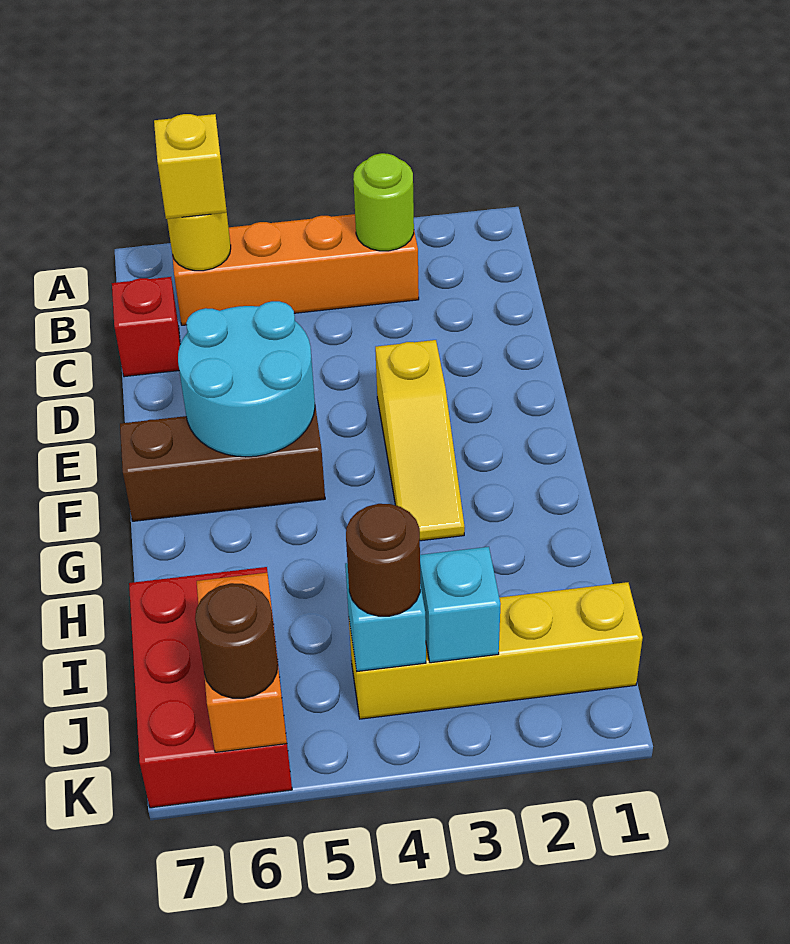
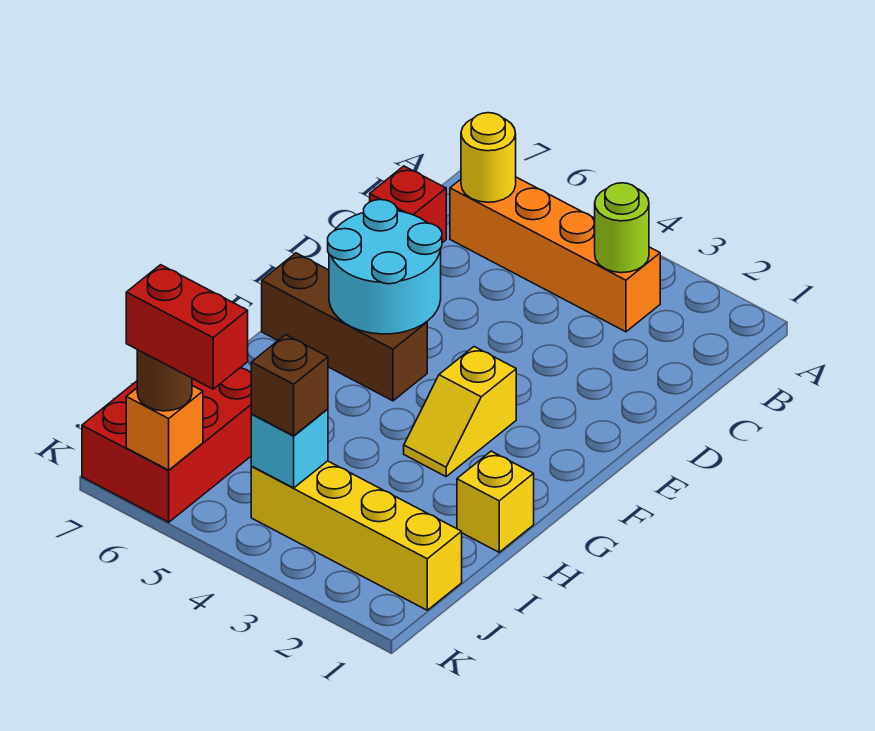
yellow brick B6 level 3 -> yellow brick H1 level 1
yellow slope E3:G3 level 1 top E -> yellow slope F3:G3 level 1 top F
cyan brick J3 level 2 -> none
brown round brick J4 level 3 -> brown brick J4 level 3
orange brick J6:K6 level 2 -> orange brick K6 level 2
none -> red brick K5:K6 level 4

